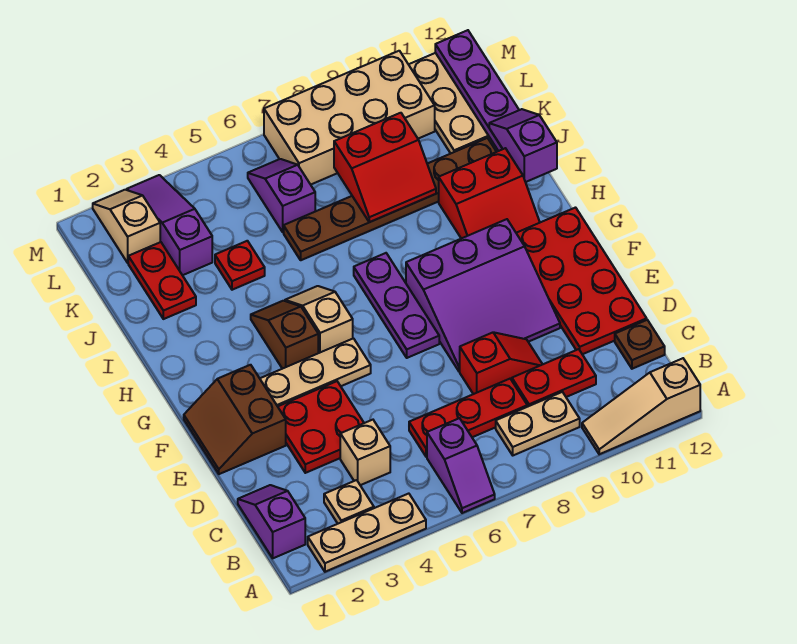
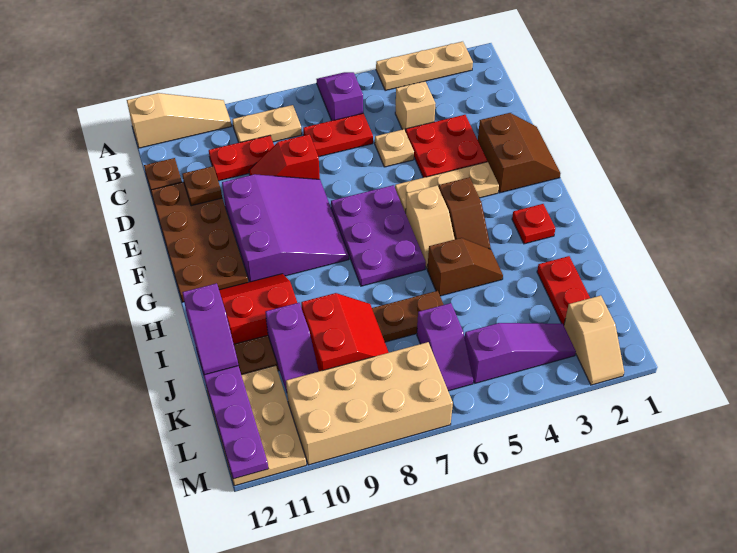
purple slope B1:C1 level 1 top B -> purple slope J10:K10 level 2 top J
tan plate B3 level 1 -> tan plate D5 level 1
red plate C6:C8 level 1 -> red plate C6:C7 level 1
red plate D11:G12 level 1 -> brown plate D11:G12 level 1
none -> brown plate D11 level 2
purple slope E8:G10 level 1 top G -> purple slope E8:G10 level 1 top 10
purple plate F7:H7 level 1 -> purple plate F6:H7 level 1
none -> brown slope I4:I5 level 1 top 5
red plate J4 level 1 -> red plate H2 level 1
red slope J8:K9 level 2 top K -> red slope J8:K9 level 2 top 9
purple slope K3:M3 level 1 top K -> purple slope L3:L5 level 1 top 5

